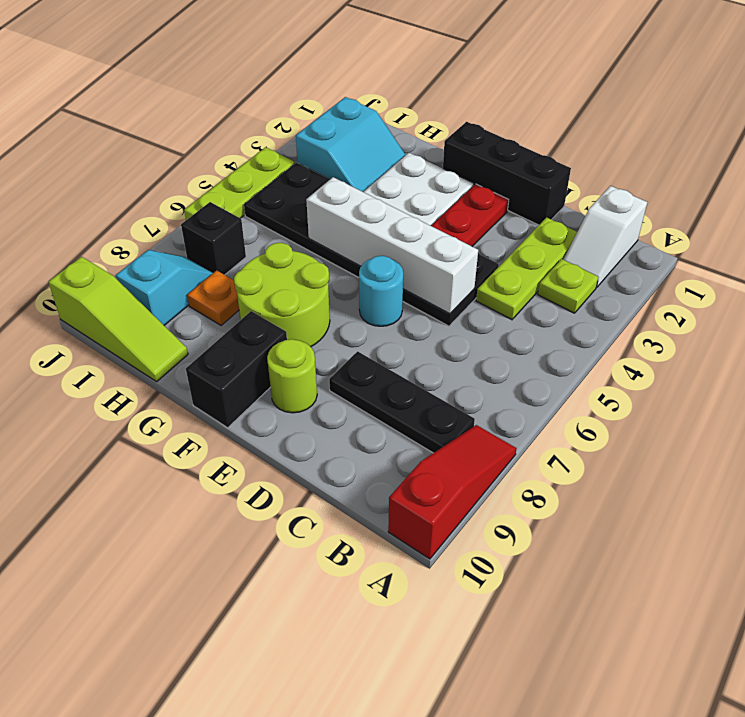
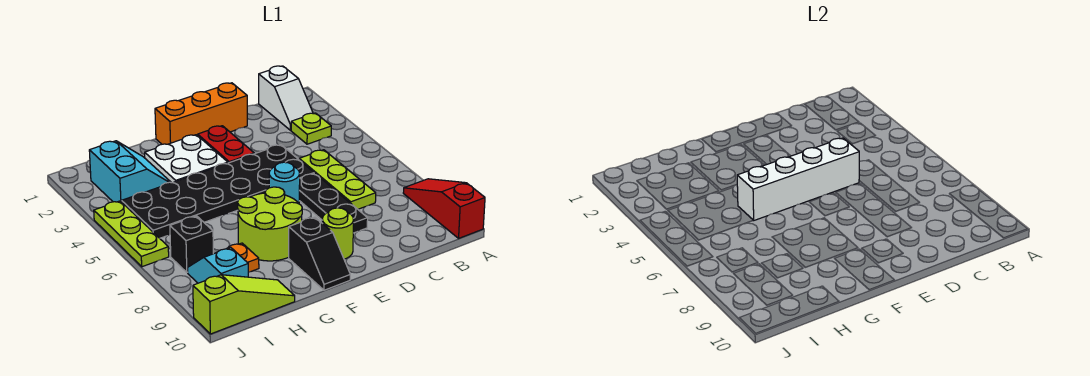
black plate B8:D8 level 1 -> black plate D6:D8 level 1
lime plate C2:C4 level 1 -> lime plate C5:C7 level 1
black brick D1:F1 level 1 -> orange brick D1:F1 level 1
black brick F9:F10 level 1 -> black slope F9:F10 level 1 top 9

